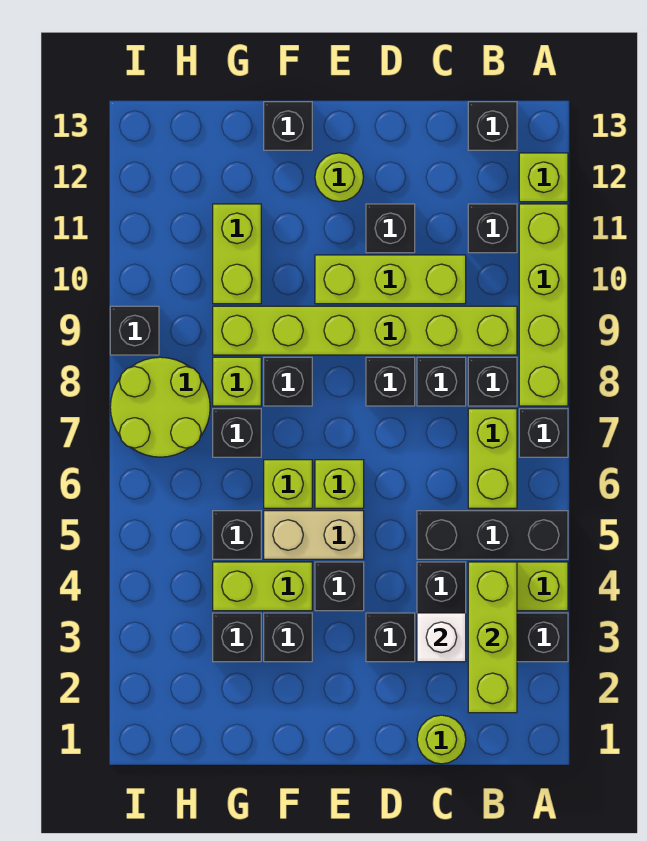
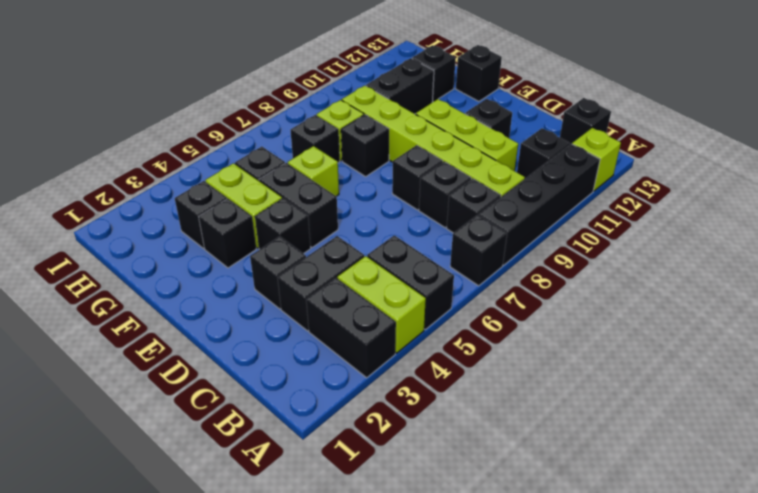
black brick A5:C5 level 1 -> black brick A5:B5 level 1
lime brick A8:A11 level 1 -> black brick A8:A11 level 1
lime brick B2:B4 level 2 -> none
lime brick B6:B7 level 1 -> none
lime round brick C1 level 1 -> none
white brick C3 level 2 -> none
tan brick E5:F5 level 1 -> black brick E5:F5 level 1
lime brick E6 level 1 -> none
lime round brick E12 level 1 -> none
lime brick G10:G11 level 1 -> black brick G10:G11 level 1
lime round brick H7:I8 level 1 -> none
black brick I9 level 1 -> black brick G12 level 1

